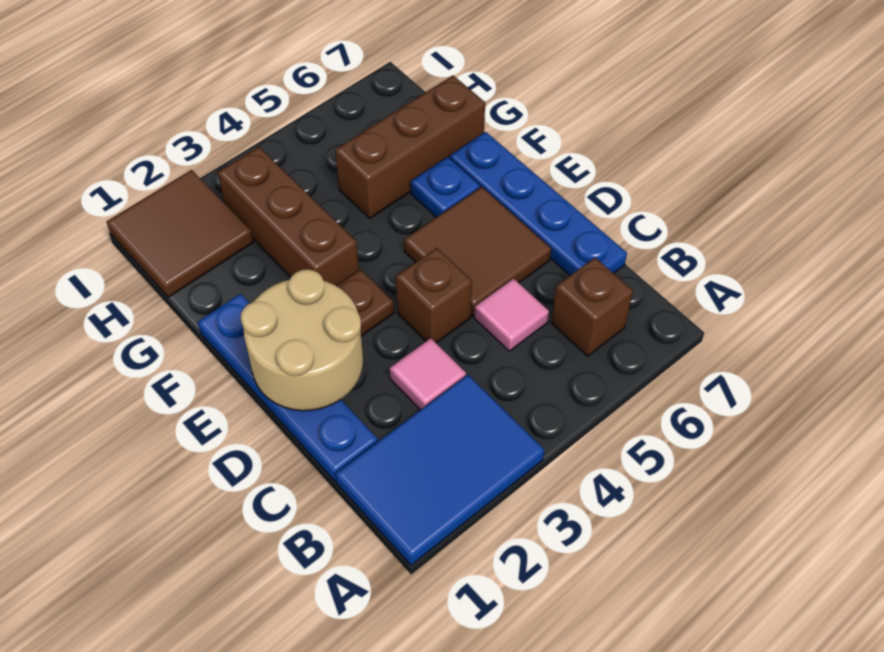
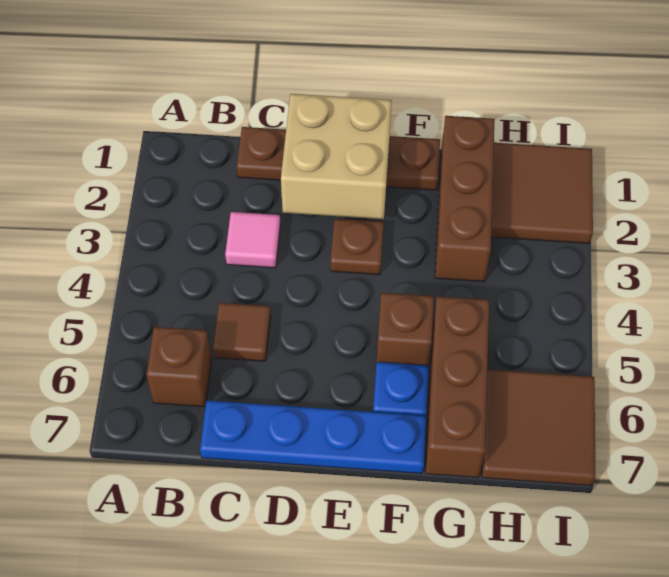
blue tile A1:B3 level 1 -> none
blue plate C1:F1 level 1 -> brown plate C1:F1 level 1
pink tile C5 level 1 -> brown tile C5 level 1
tan round brick D1:E2 level 2 -> tan brick D1:E2 level 2
brown brick D4 level 1 -> brown brick F5 level 1
brown tile D5:E6 level 1 -> brown tile H6:I7 level 1
brown brick F3:H3 level 1 -> brown brick G1:G3 level 1

